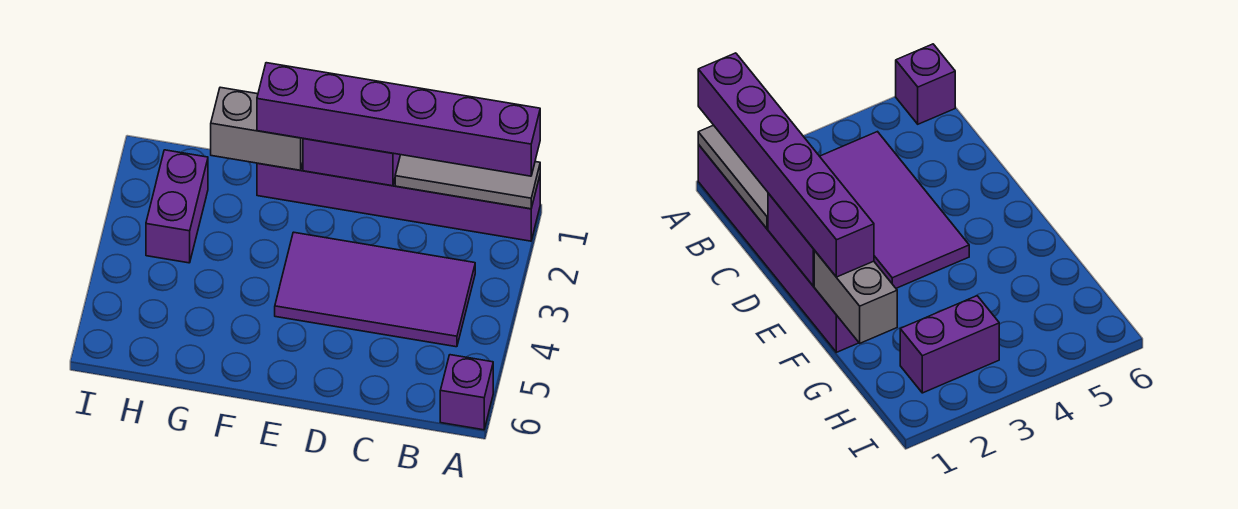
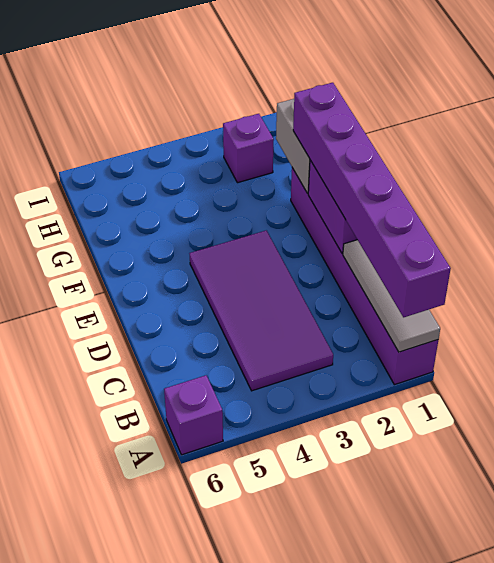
purple brick H2:H3 level 1 -> purple brick H2 level 1

